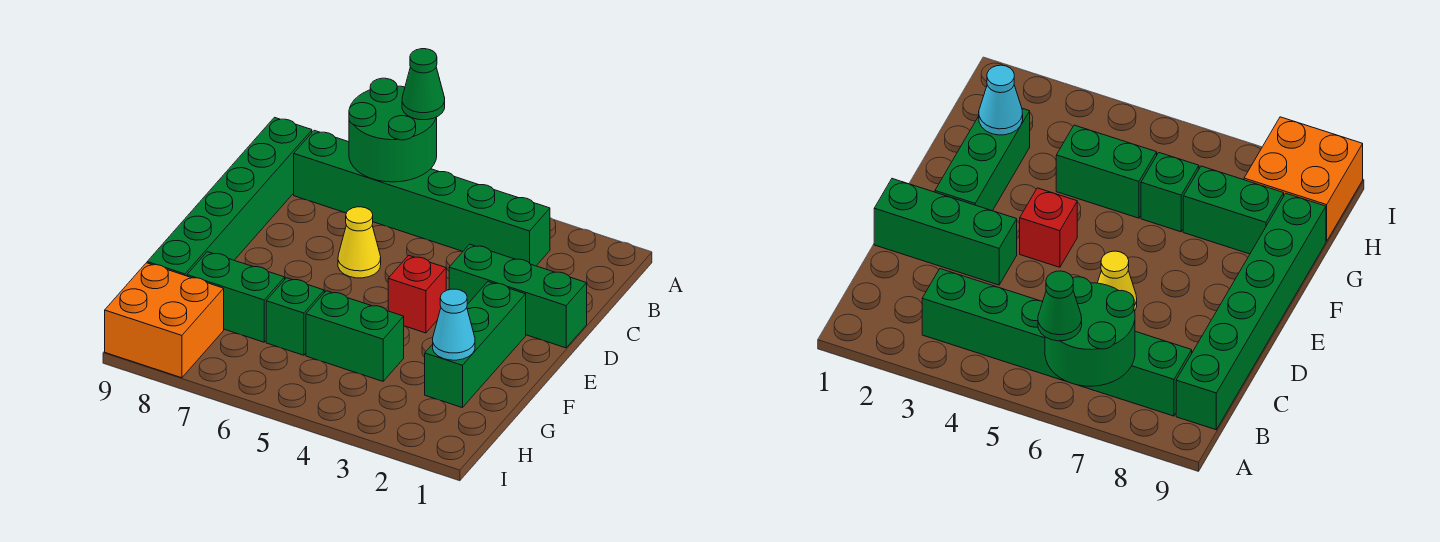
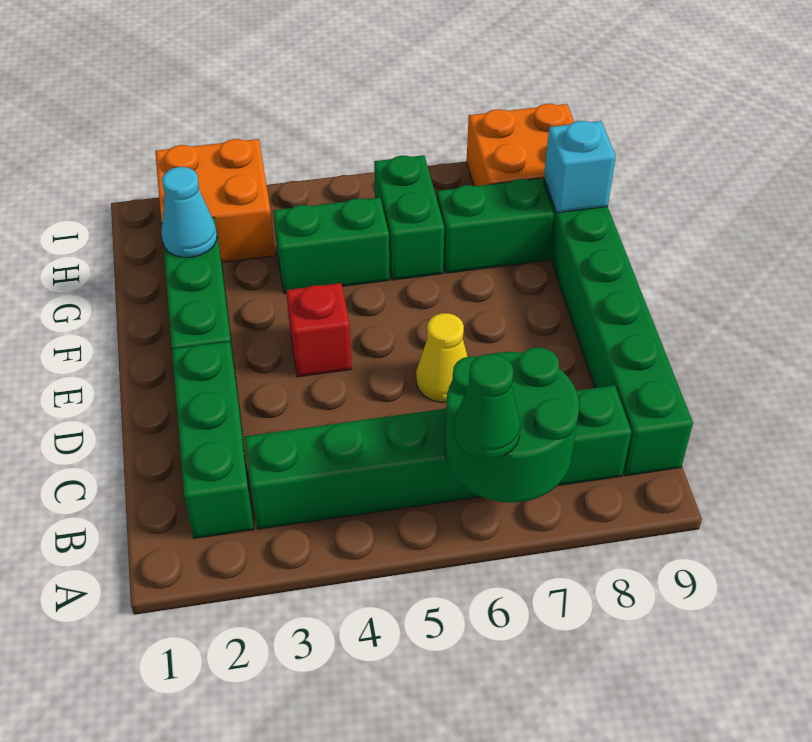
green brick D1:D3 level 1 -> green brick B2:D2 level 1
green brick G6 level 1 -> green brick G6:H6 level 1
none -> cyan brick G9 level 2
none -> orange brick H2:I3 level 1

